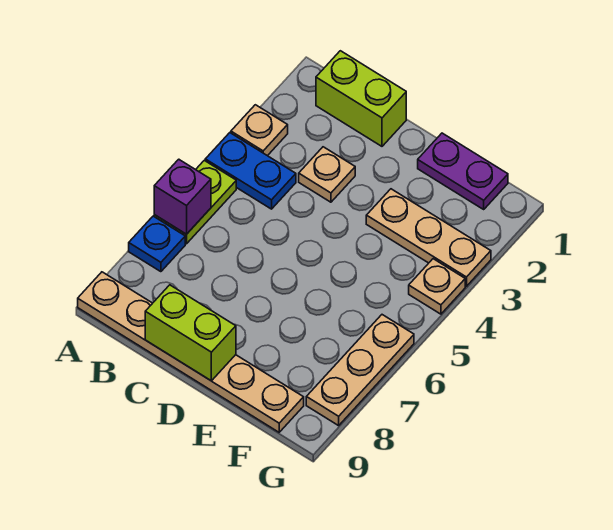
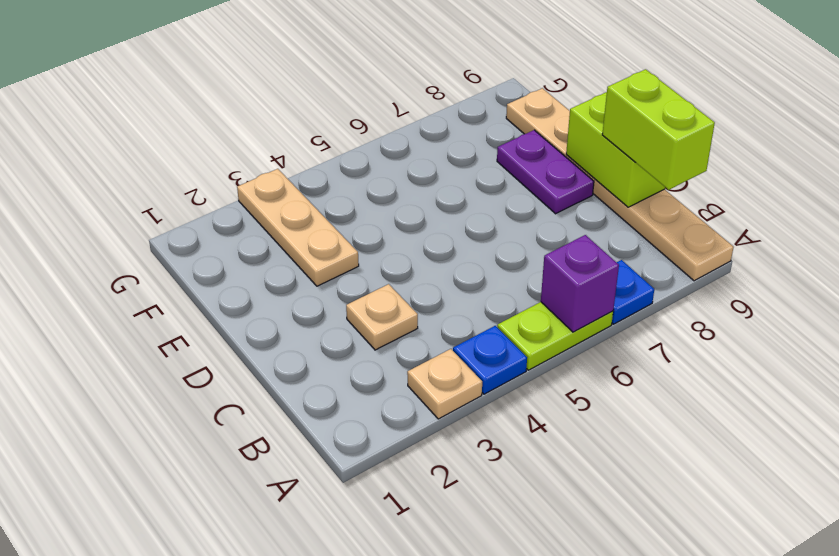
blue plate A4:B4 level 1 -> blue plate A4 level 1
lime brick B1:C1 level 1 -> lime brick B9:C9 level 3
purple plate E1:F1 level 1 -> purple plate D8:E8 level 1
tan plate G4 level 1 -> none
tan plate G6:G8 level 1 -> none

